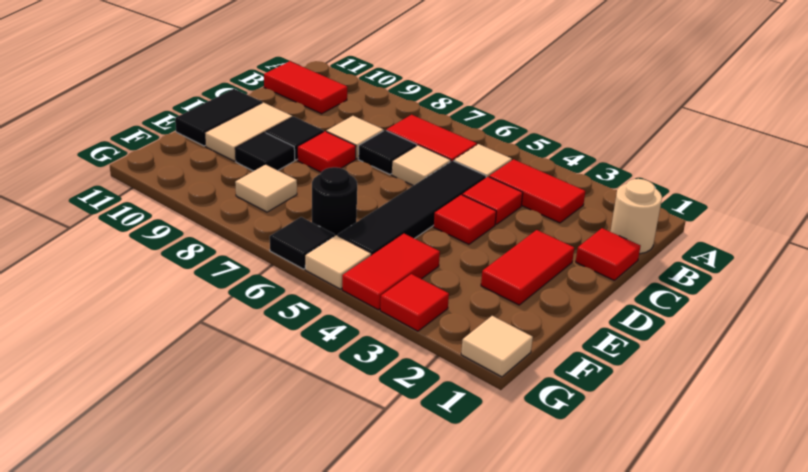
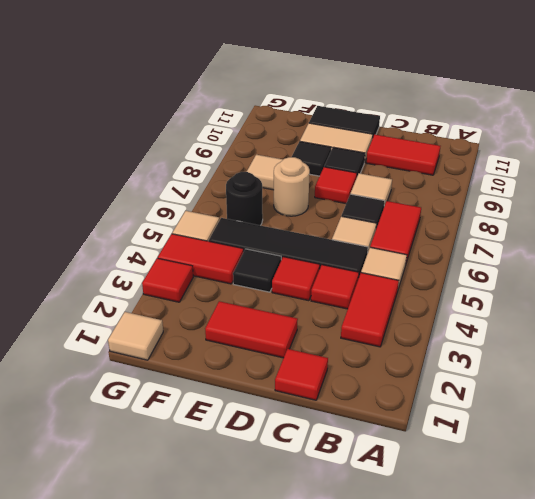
tan round brick B1 level 1 -> tan round brick E7 level 1
red tile B10:B11 level 1 -> red tile B10:C10 level 1
black tile G6 level 1 -> black tile E4 level 1

